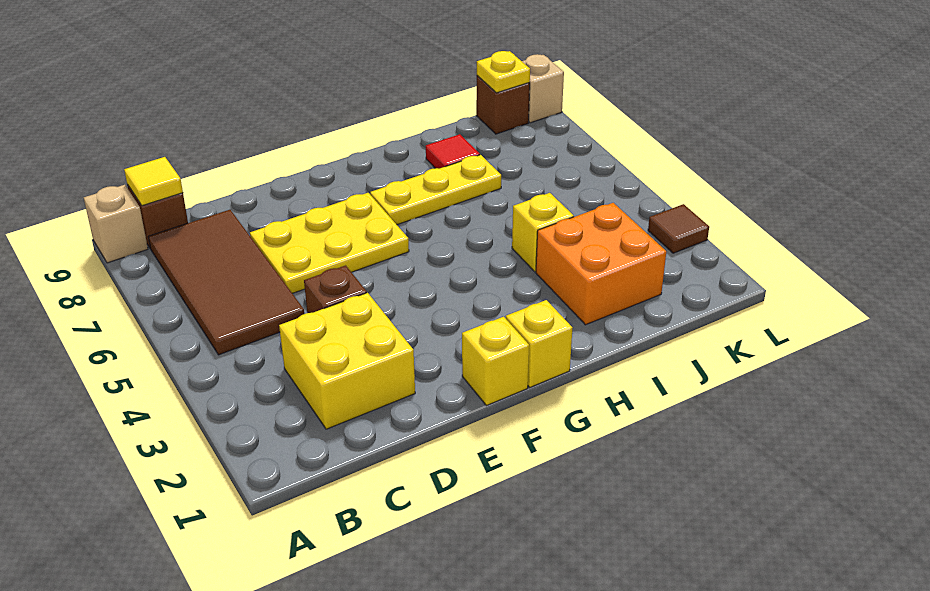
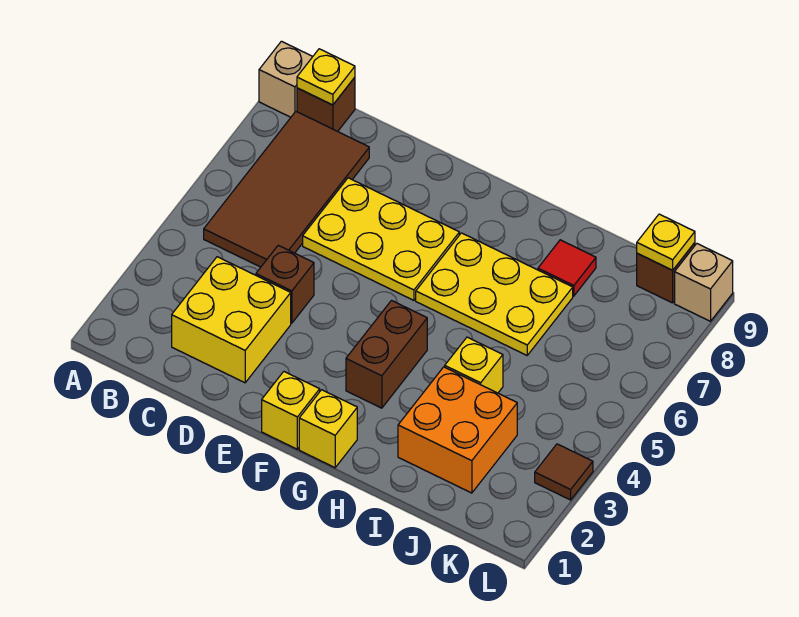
yellow tile B9 level 2 -> yellow plate B9 level 2
none -> brown brick G3:G4 level 1
yellow plate G7:I7 level 1 -> yellow plate G6:I7 level 1

